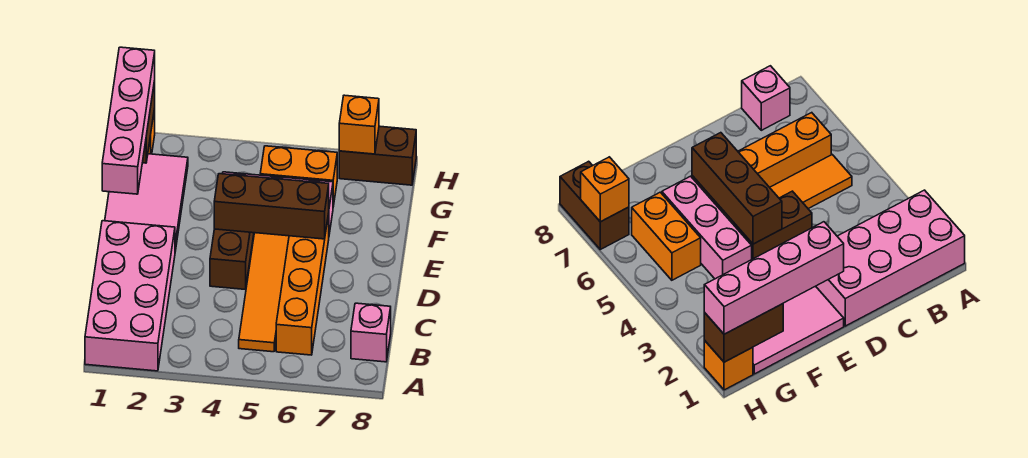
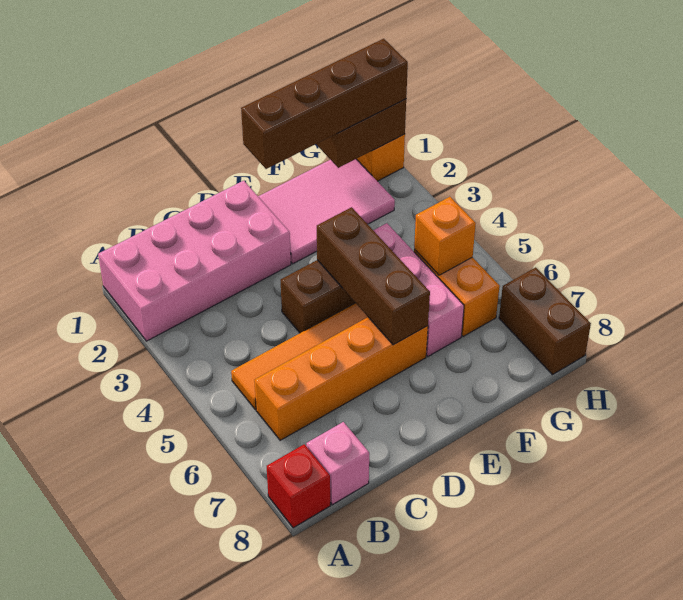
none -> red brick A8 level 1
pink brick E1:H1 level 3 -> brown brick E1:H1 level 3
orange brick H7 level 2 -> orange brick G5 level 2

